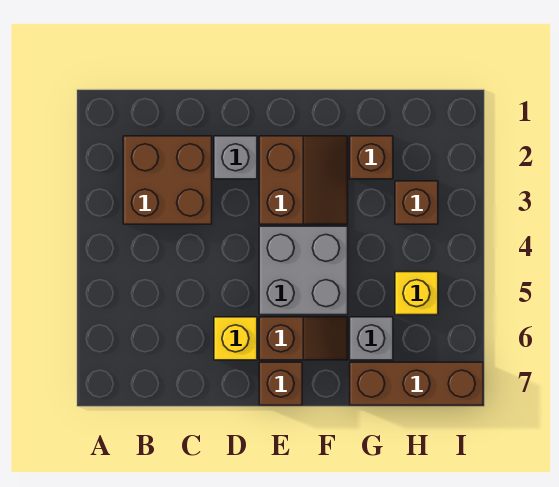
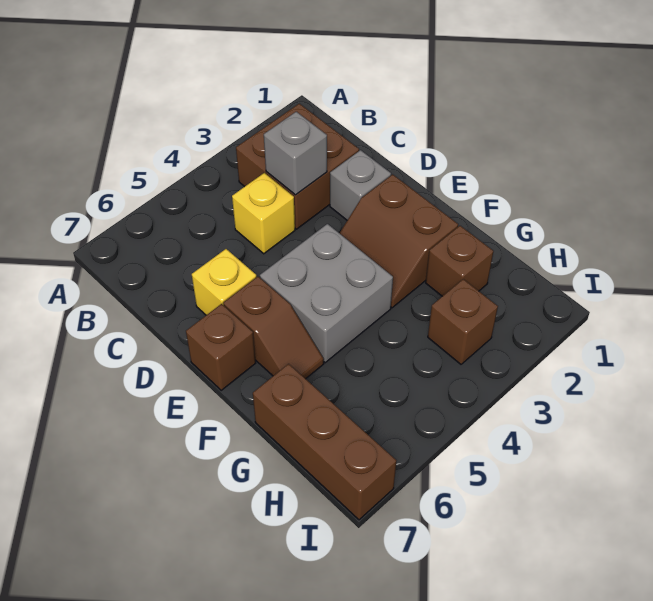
brown slope E2:F3 level 1 top E -> brown slope E2:F3 level 1 top 2
grey brick G6 level 1 -> grey brick C3 level 2
yellow brick H5 level 1 -> yellow brick C4 level 1

